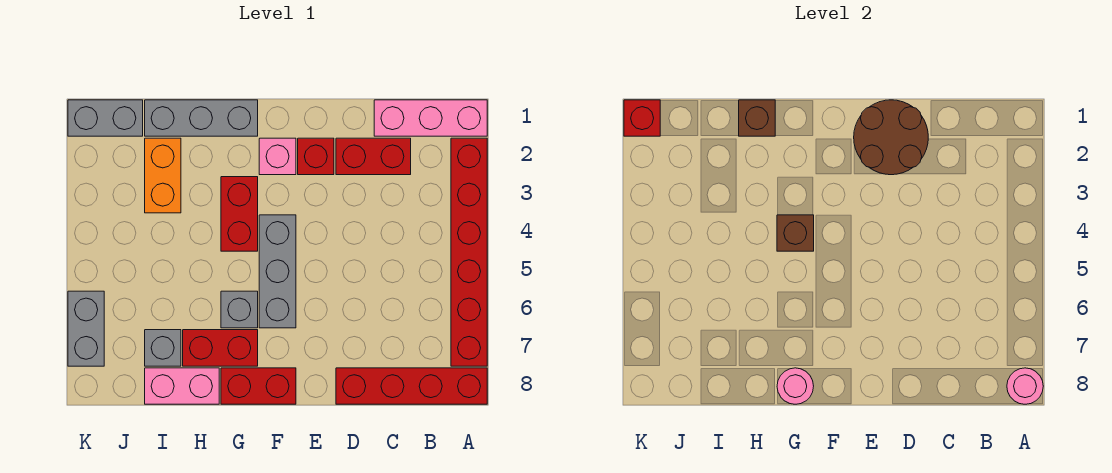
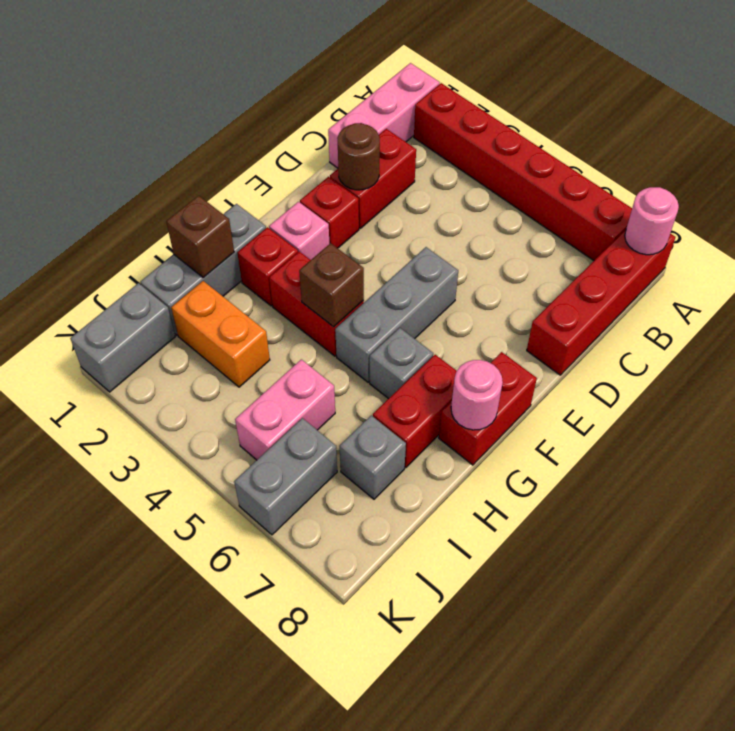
brown round brick D1:E2 level 2 -> brown round brick D2 level 2
grey brick F4:F6 level 1 -> grey brick E5:G5 level 1
pink brick H8:I8 level 1 -> pink brick I5:J5 level 1
red brick K1 level 2 -> red brick G2 level 1
grey brick K6:K7 level 1 -> grey brick J6:K6 level 1

